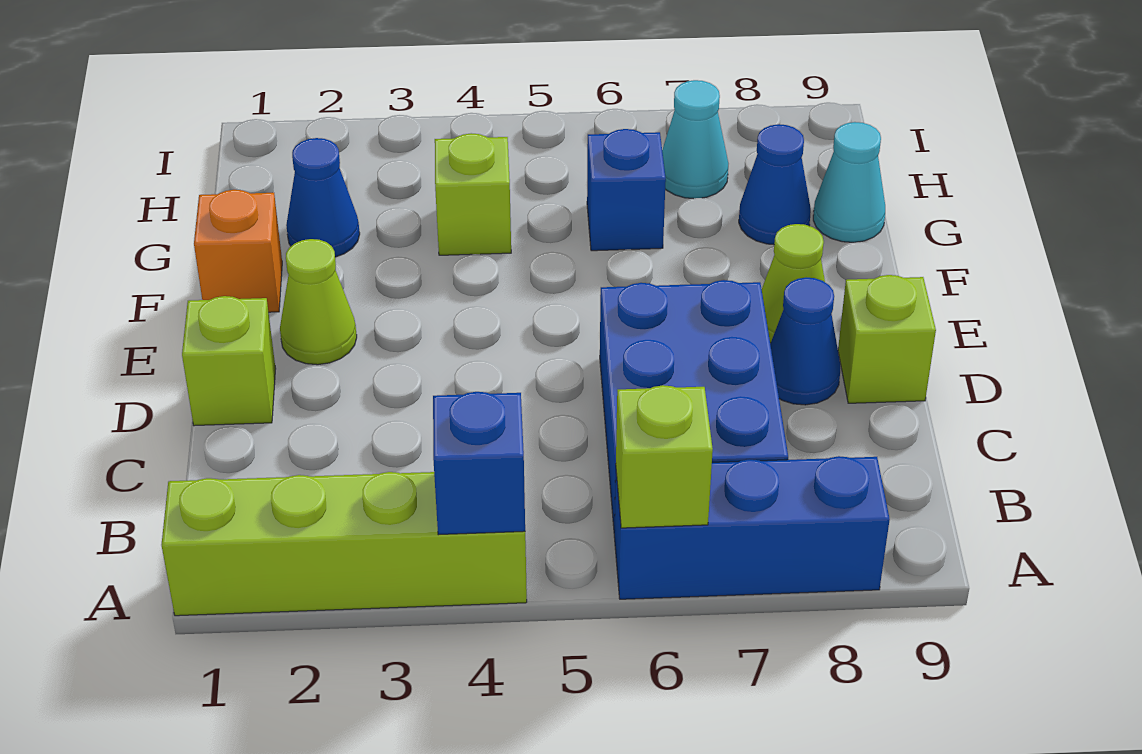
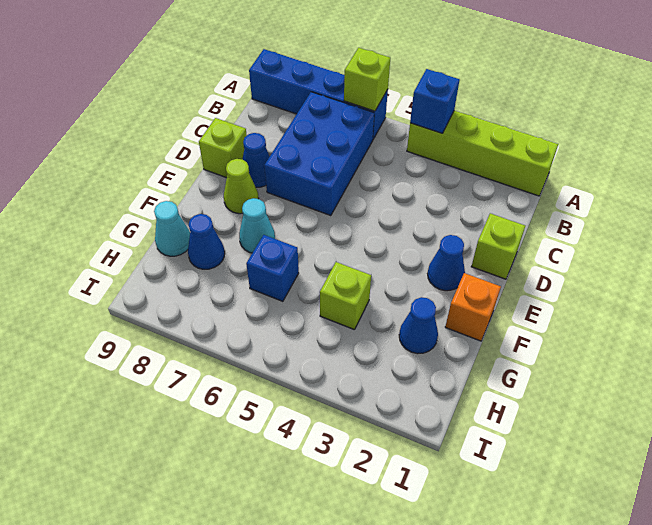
blue brick A6:A8 level 1 -> blue brick A6:A9 level 1
lime cone E2 level 1 -> blue cone E2 level 1
cyan cone H7 level 1 -> cyan cone F7 level 1

